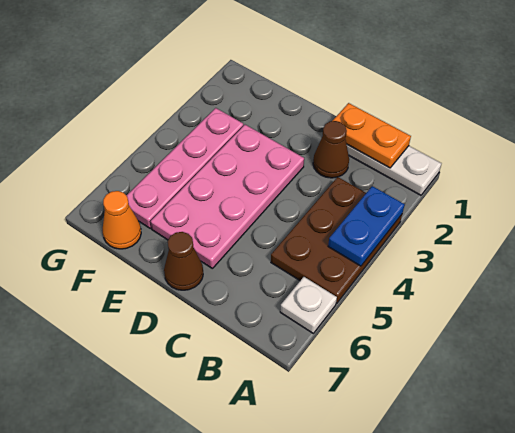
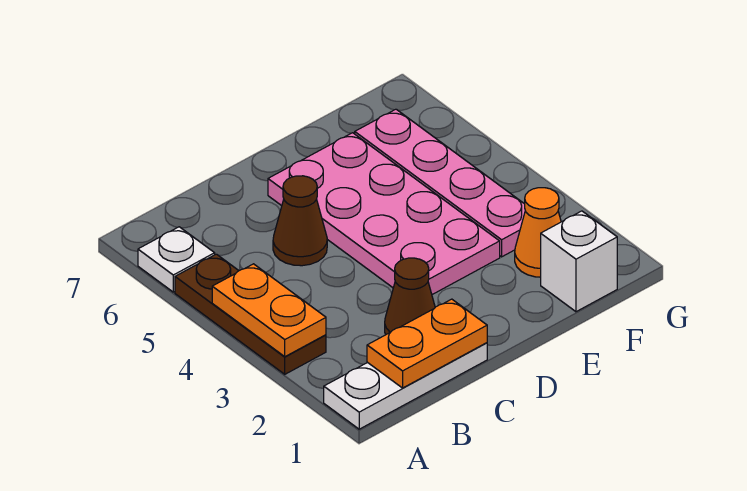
brown plate A3:B5 level 1 -> brown plate A3:A5 level 1
blue plate A3:A4 level 2 -> orange plate A3:A4 level 2
brown cone D7 level 1 -> brown cone C5 level 1
none -> white brick F1 level 1
orange cone F7 level 1 -> orange cone F2 level 1

